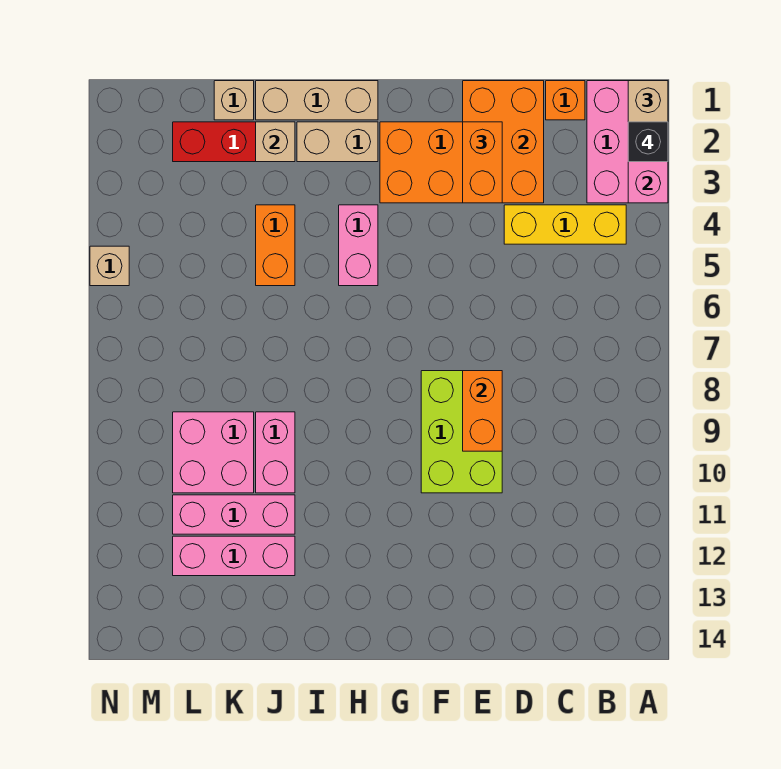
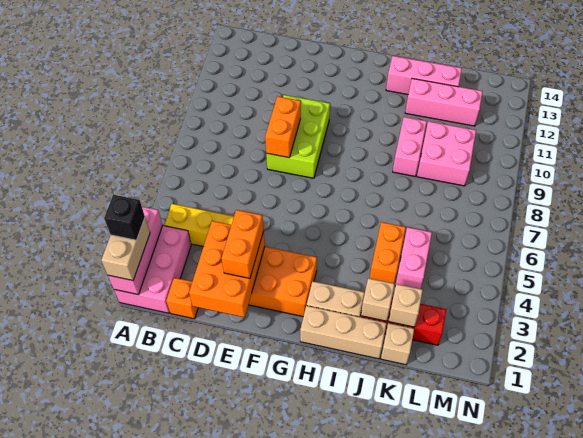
pink brick H4:H5 level 1 -> pink brick K4:K5 level 1
pink brick J11:L11 level 1 -> pink brick I13:K13 level 1
tan brick N5 level 1 -> tan brick K2 level 2

